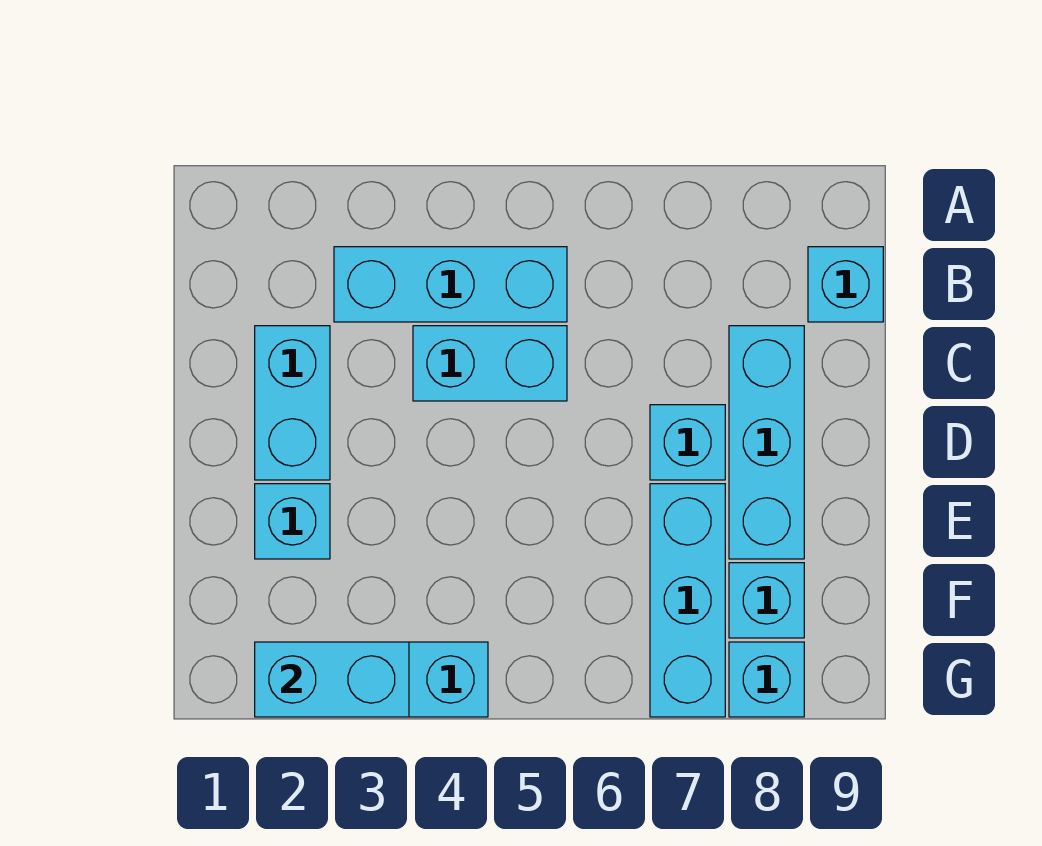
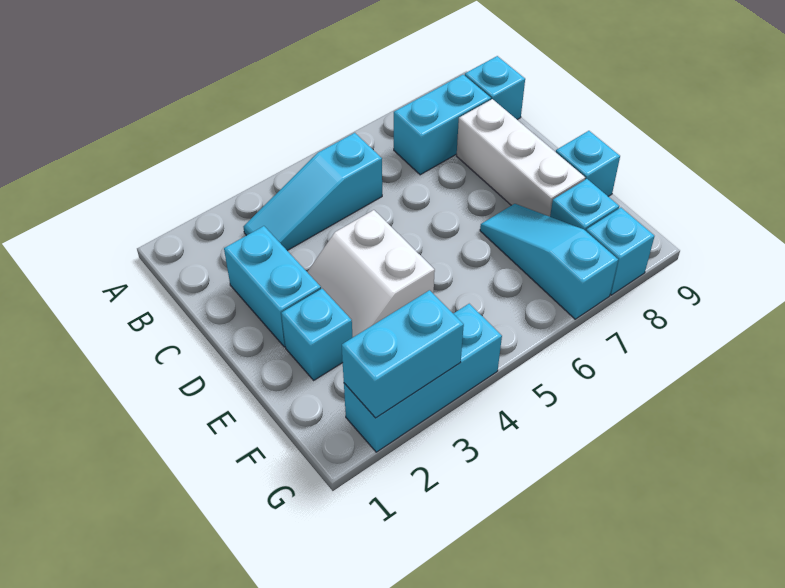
cyan brick B3:B5 level 1 -> cyan slope B3:B5 level 1 top 5
cyan brick C4:C5 level 1 -> cyan brick B7:B8 level 1
cyan brick C8:E8 level 1 -> white brick C8:E8 level 1
none -> white slope D3:E4 level 1 top 4
cyan brick D7 level 1 -> cyan brick E9 level 1
cyan brick E7:G7 level 1 -> cyan slope E7:G7 level 1 top G

